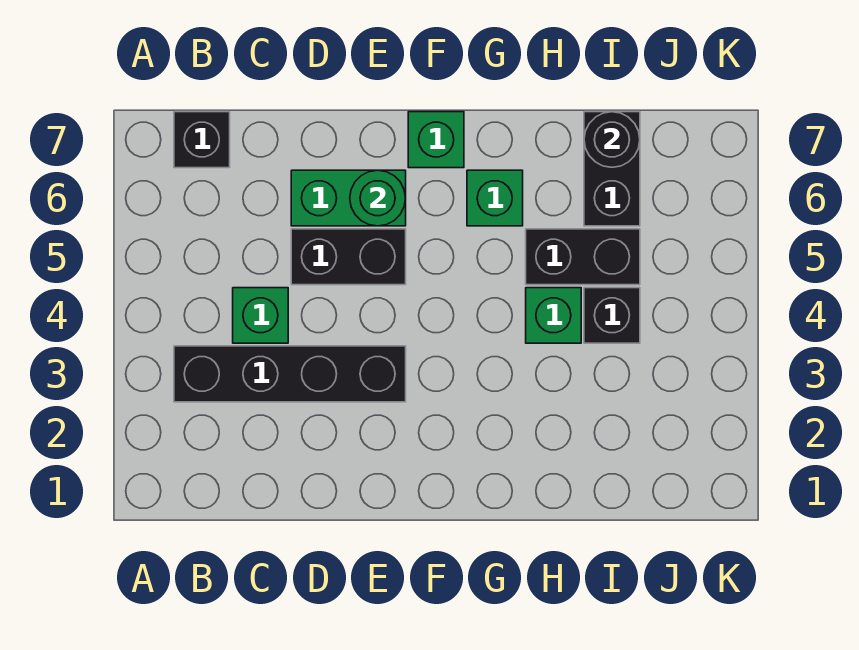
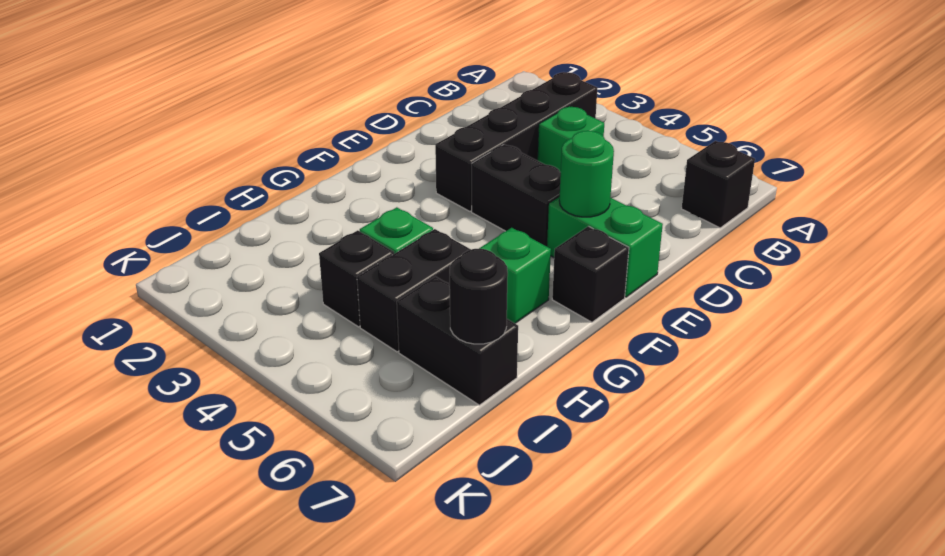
black brick D5:E5 level 1 -> black brick E4:E5 level 1
green brick D6:E6 level 1 -> green brick E6:E7 level 1
green brick F7 level 1 -> black brick F7 level 1

